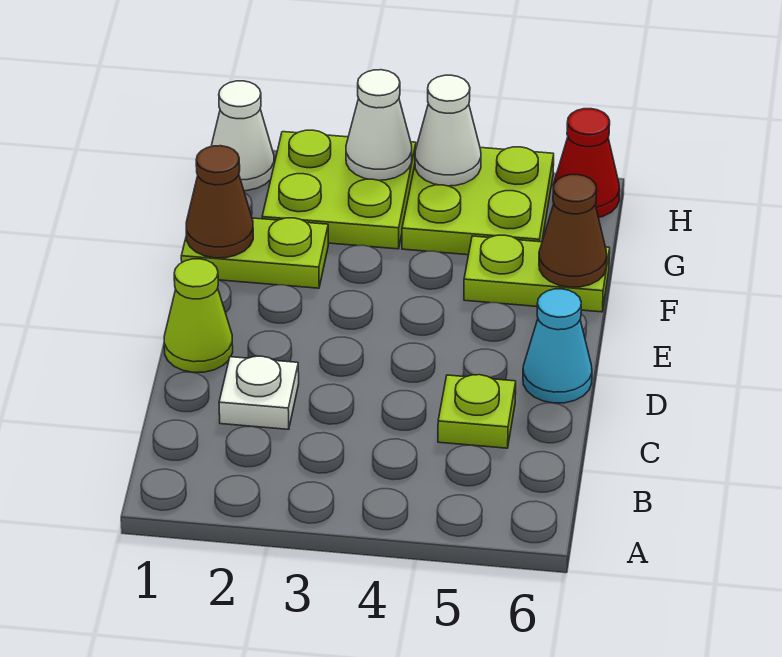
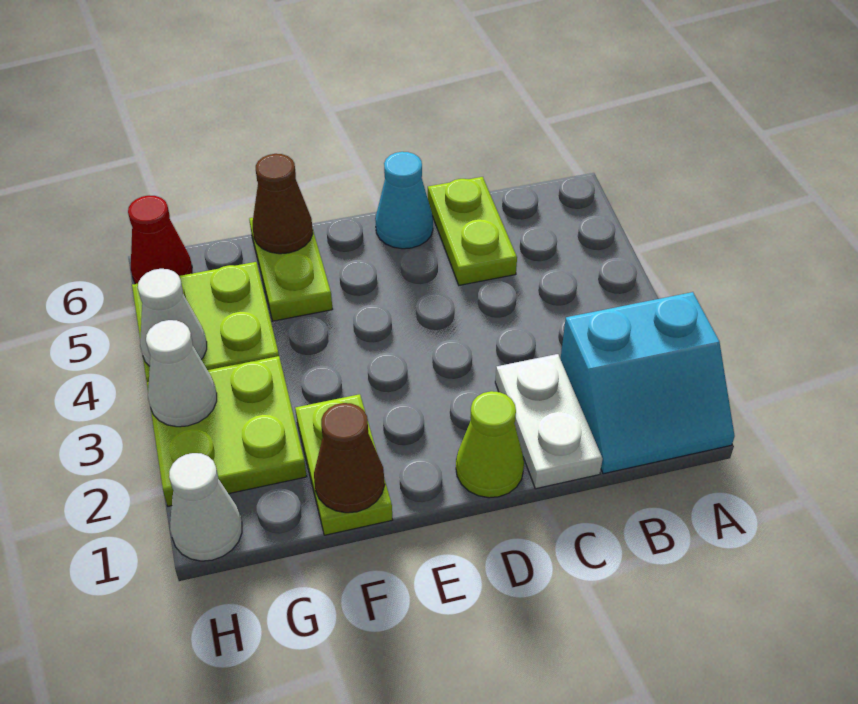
none -> cyan slope A1:B2 level 1 top 2
white plate C2 level 1 -> white plate C1:C2 level 1
lime plate C5 level 1 -> lime plate C5:C6 level 1

